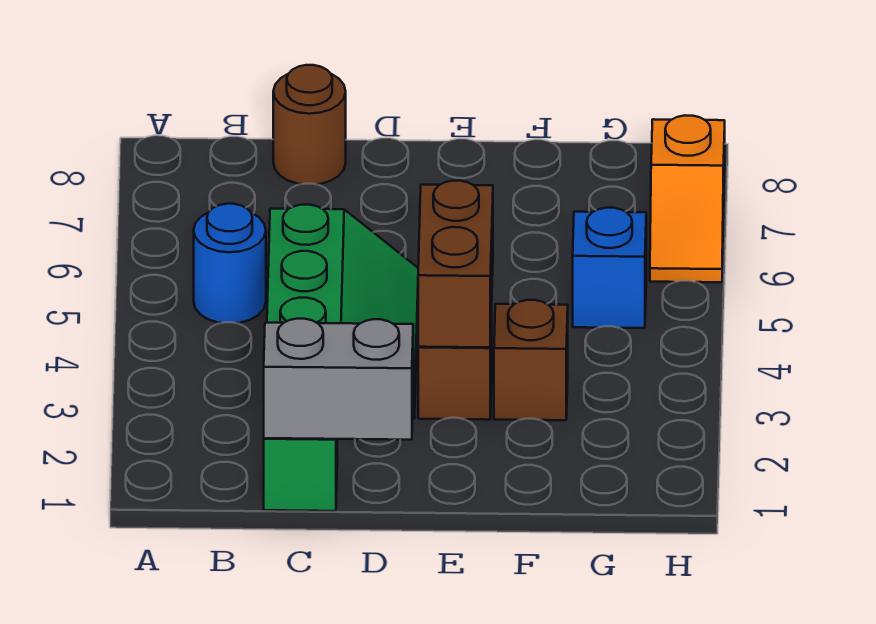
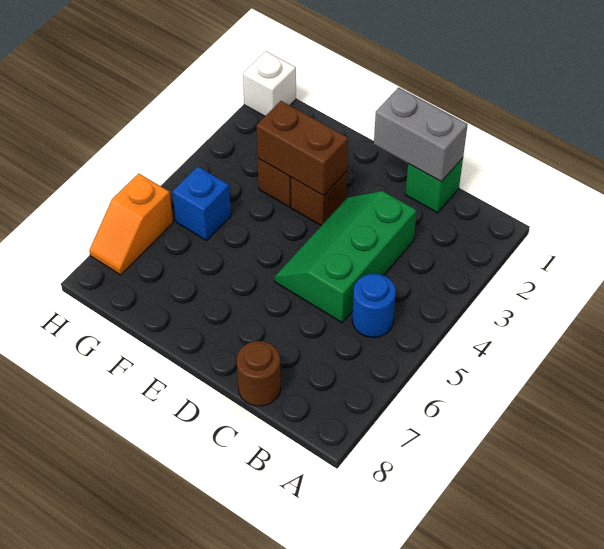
brown brick E3:E4 level 2 -> brown brick E3:F3 level 2
none -> white brick H1 level 1
orange slope H6:H7 level 1 top 7 -> orange slope H6:H7 level 1 top 6

